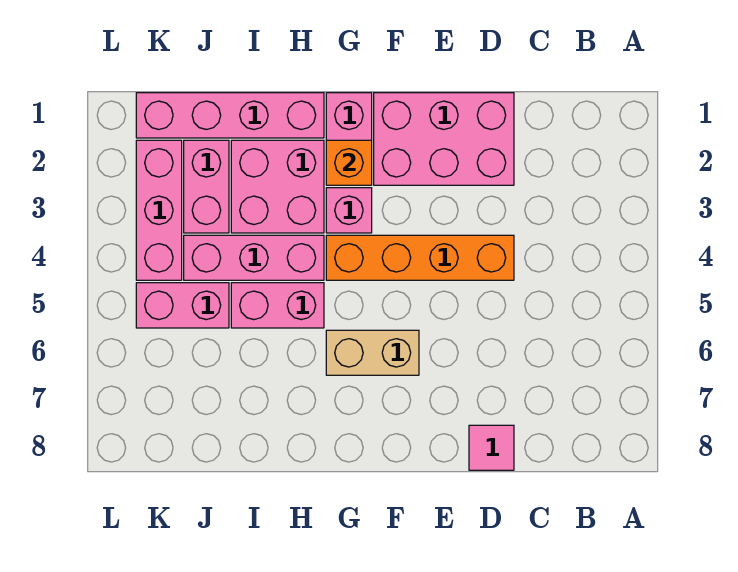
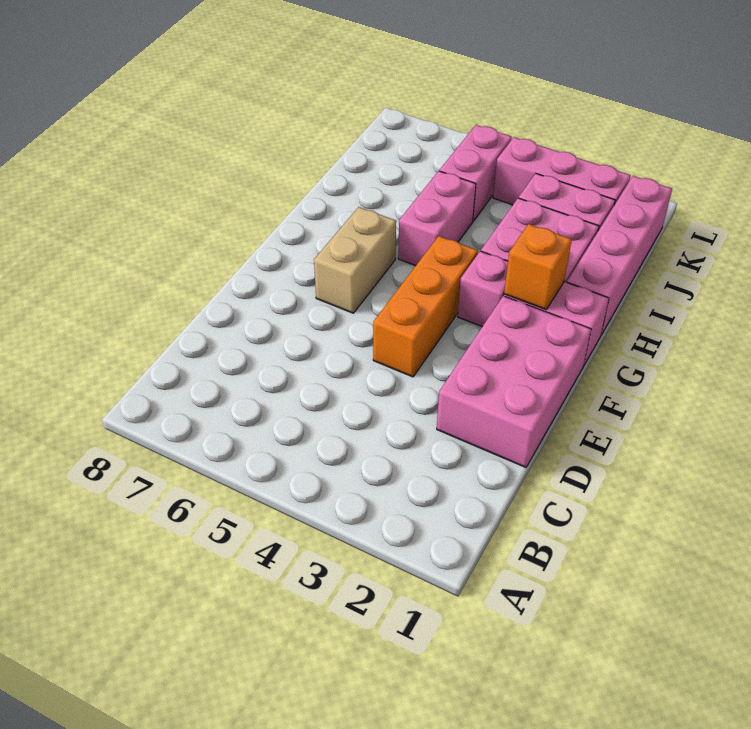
orange brick D4:G4 level 1 -> orange brick E4:G4 level 1
pink tile D8 level 1 -> none
pink brick H4:J4 level 1 -> none

